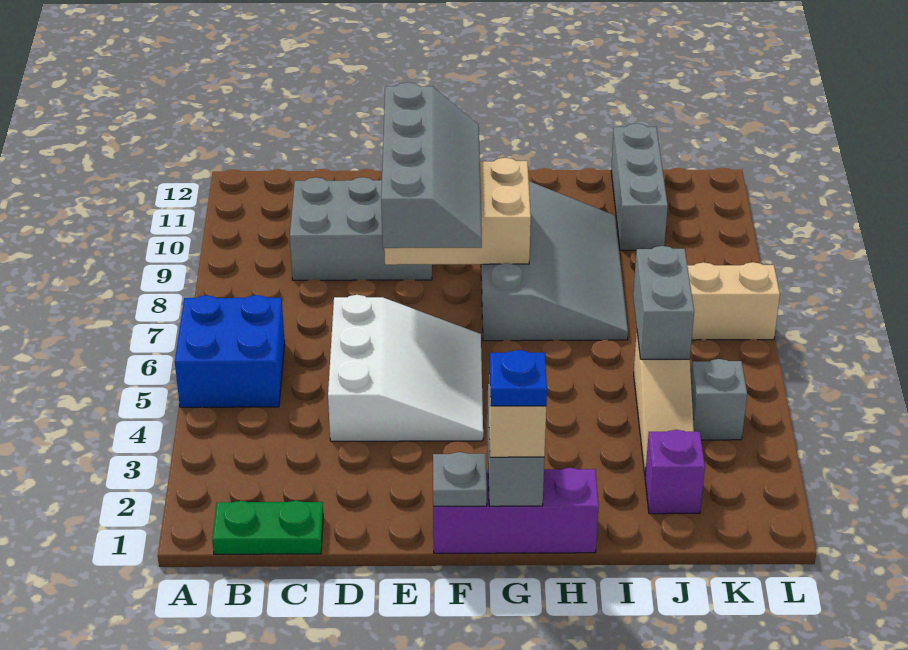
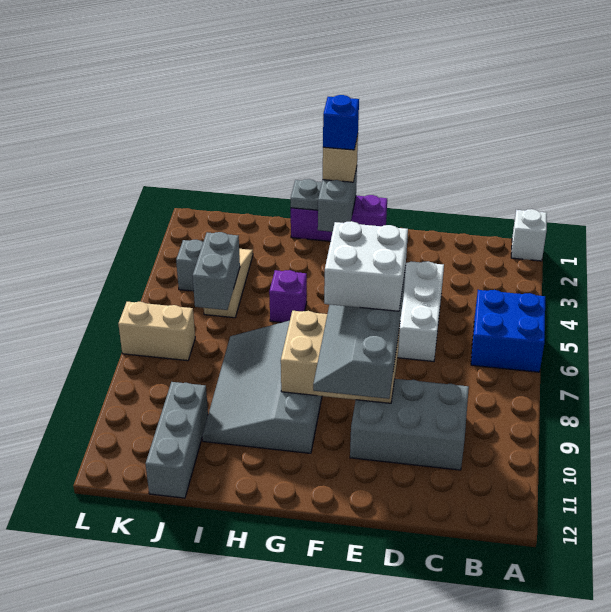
none -> white brick A1 level 1
green plate B1:C1 level 1 -> none
none -> white brick E7:F8 level 4
grey plate F1 level 2 -> grey plate H1 level 2
blue plate G1 level 4 -> blue brick G1 level 4
purple brick J2 level 1 -> purple brick H5 level 1

